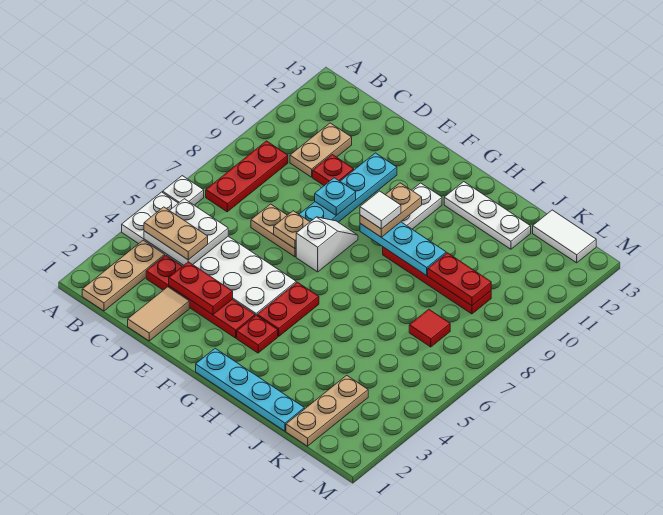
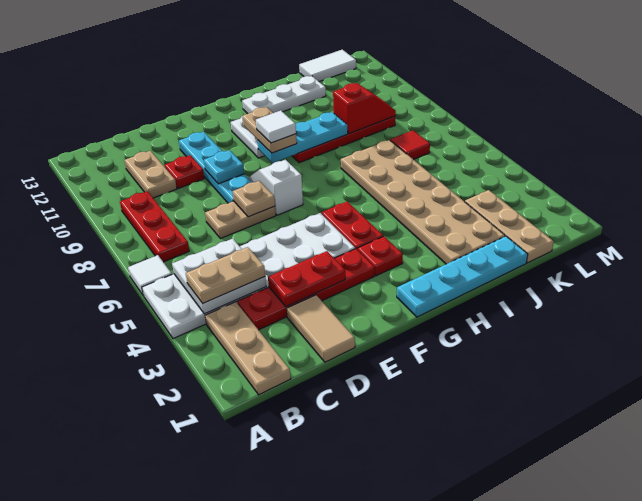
white plate A6 level 1 -> white tile A6 level 1
none -> tan plate I2:J7 level 1
red plate J9:K9 level 2 -> red slope J9:K9 level 2 top J

